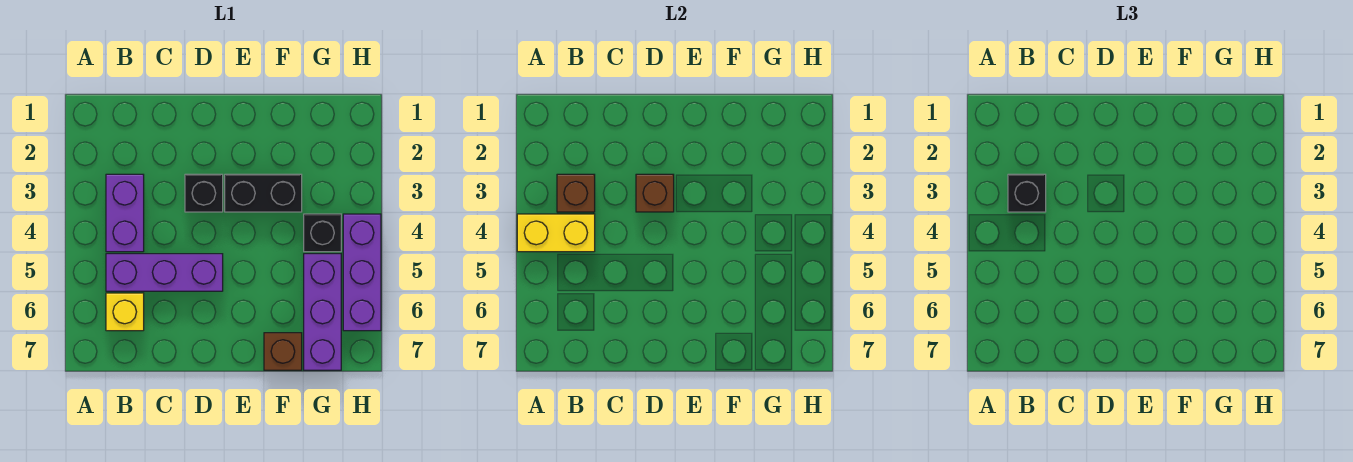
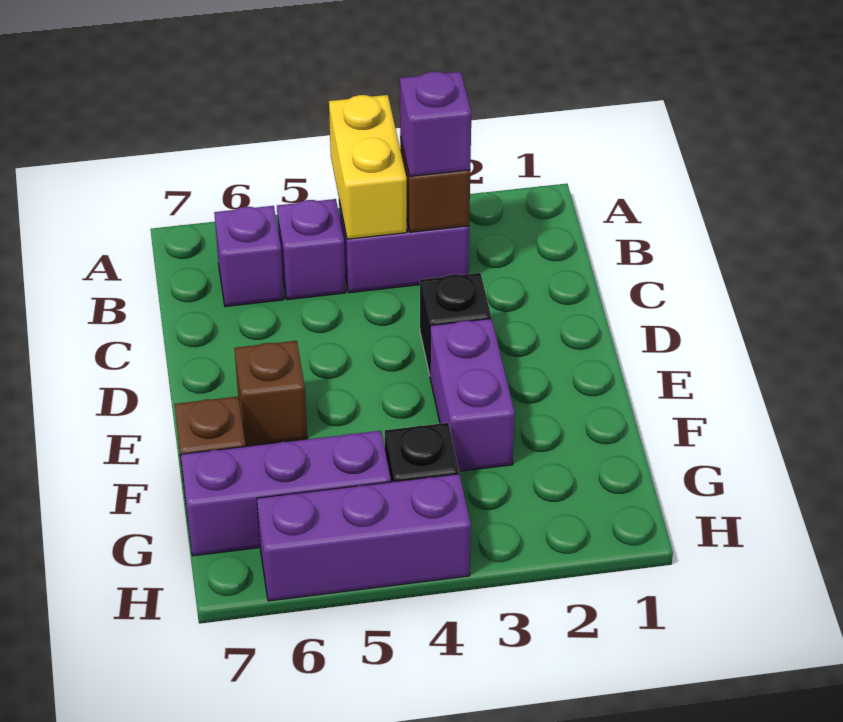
black brick B3 level 3 -> purple brick B3 level 3
purple brick B5:D5 level 1 -> purple brick B5 level 1
yellow brick B6 level 1 -> purple brick B6 level 1
brown brick D3 level 2 -> brown brick E6 level 1
black brick E3:F3 level 1 -> purple brick E3:F3 level 1

